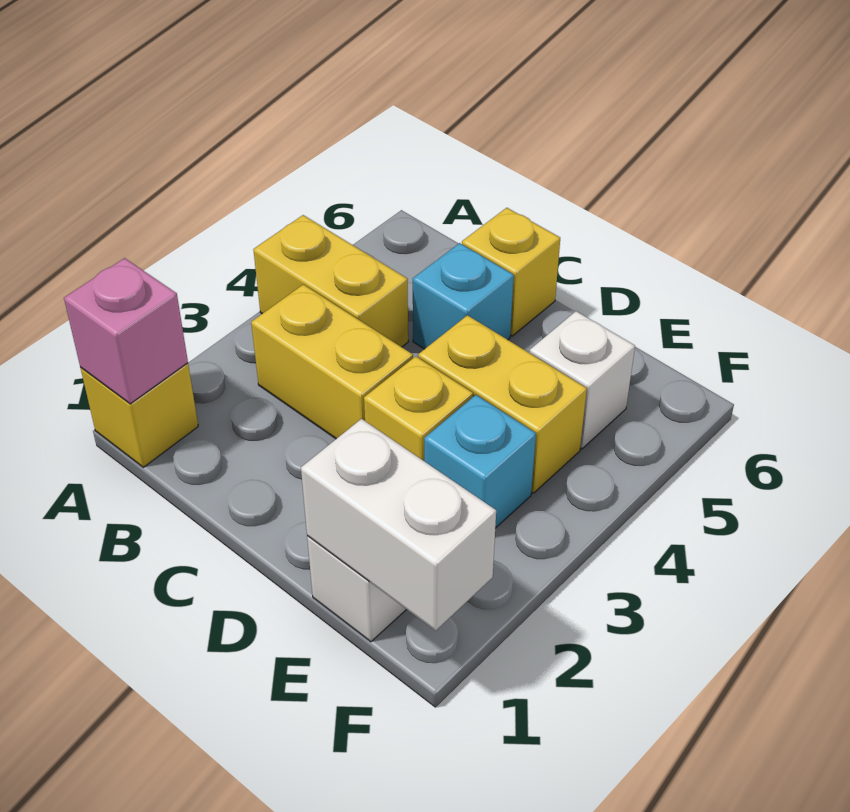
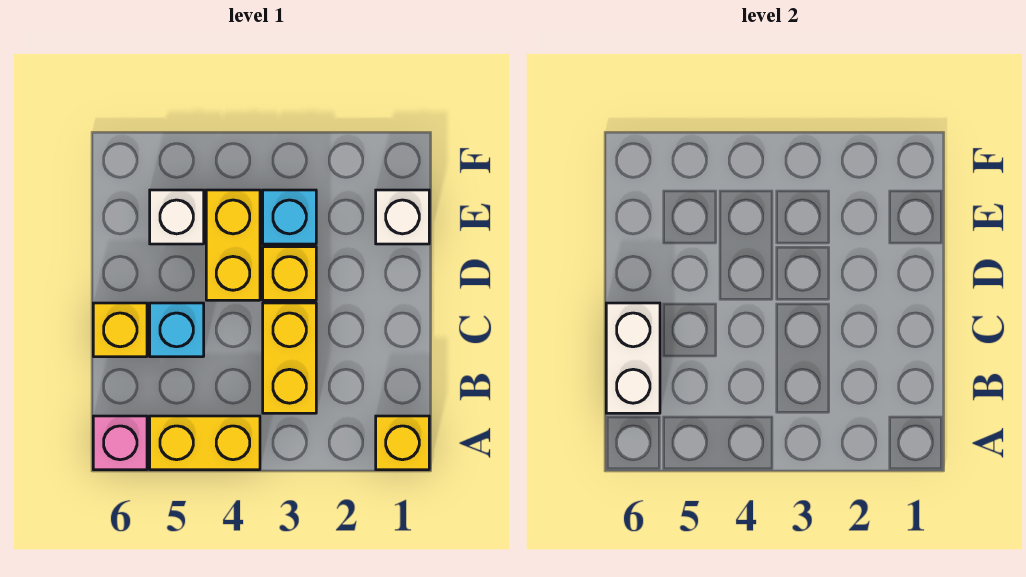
pink brick A1 level 2 -> pink brick A6 level 1
yellow brick A4:B4 level 1 -> yellow brick A4:A5 level 1
white brick E1:F1 level 2 -> white brick B6:C6 level 2

